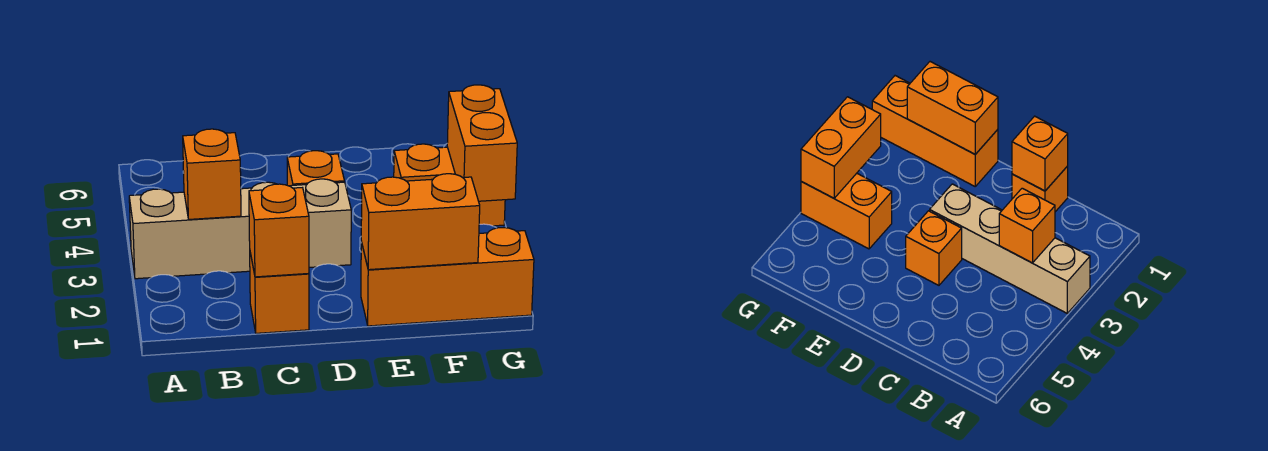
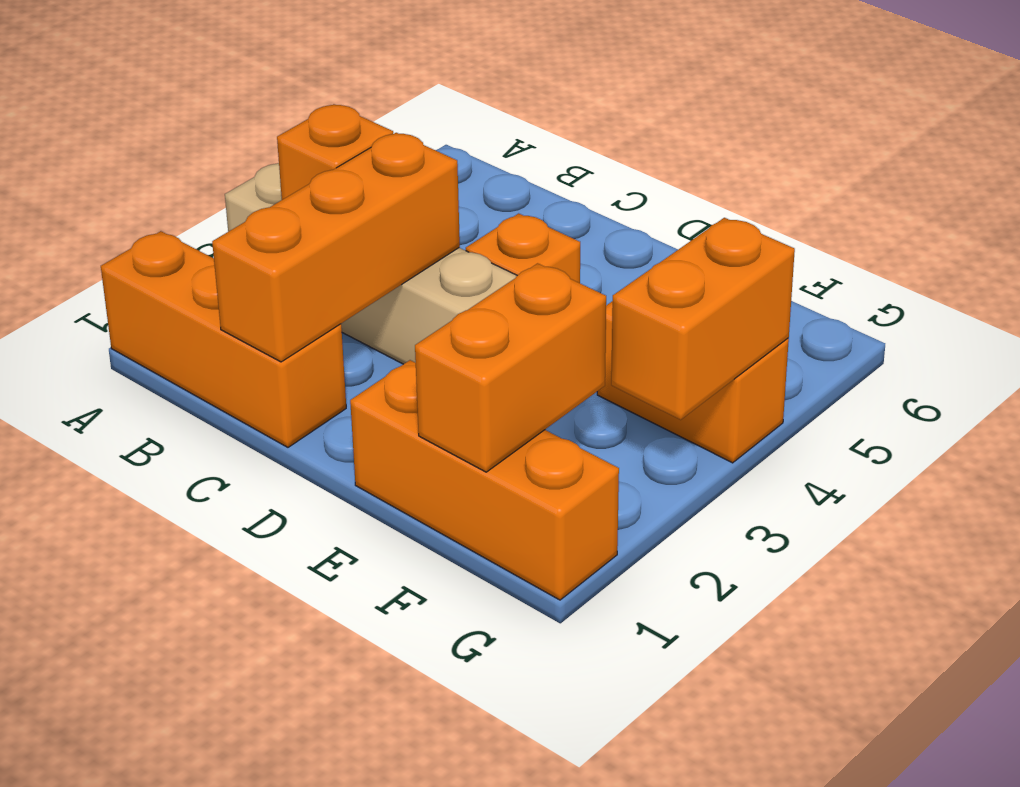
orange brick C1 level 1 -> orange brick A1:C1 level 1
orange brick C1 level 2 -> orange brick C1:C3 level 2
orange brick E1:F1 level 2 -> orange brick F1:F2 level 2

